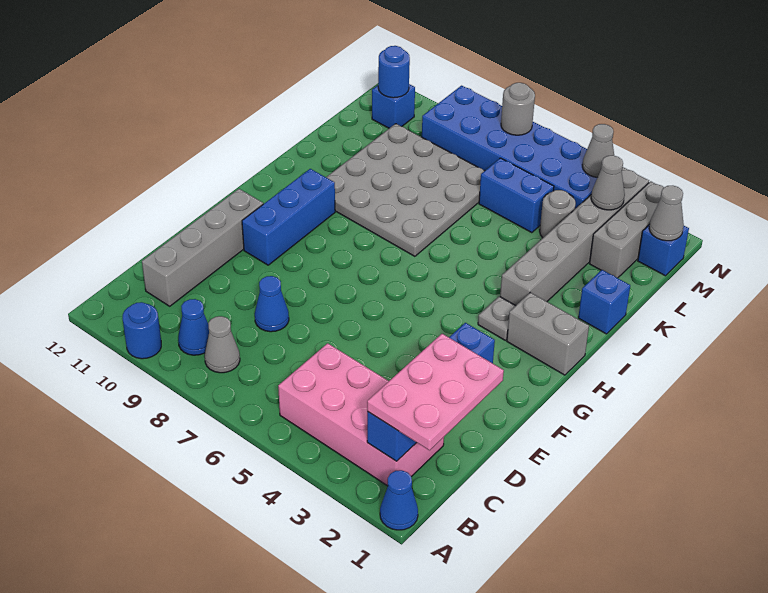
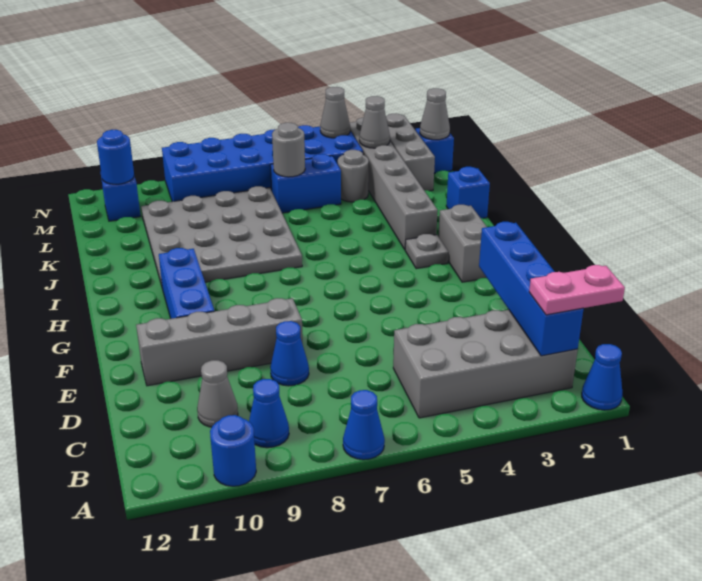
none -> blue cone A7 level 1
pink plate B1:D2 level 3 -> pink plate B1:B2 level 3
pink brick B2:C5 level 1 -> grey brick B2:C5 level 1
grey cone B8 level 1 -> grey cone C10 level 1
grey brick C11:F11 level 1 -> grey brick E8:E11 level 1
grey brick H1:H2 level 1 -> grey brick G2:H2 level 1
grey round brick N7 level 2 -> grey round brick L6 level 2

